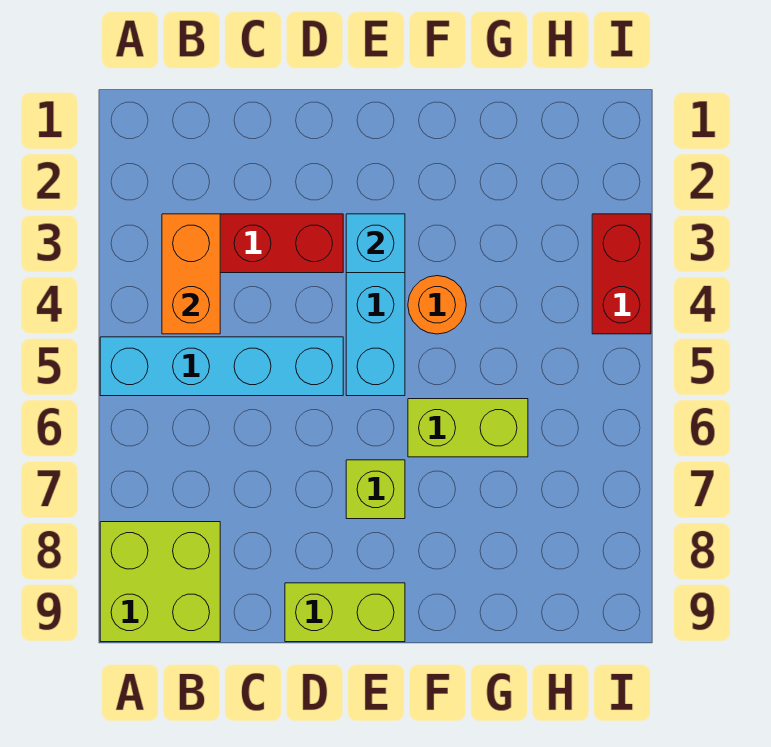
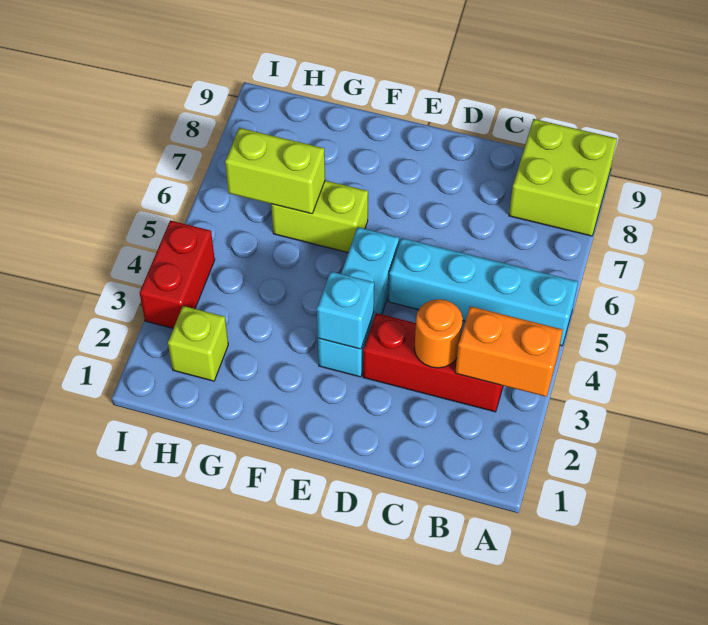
orange brick B3:B4 level 2 -> orange brick A3:B3 level 2
lime brick D9:E9 level 1 -> lime brick G6:H6 level 2
lime brick E7 level 1 -> lime brick H2 level 1
orange round brick F4 level 1 -> orange round brick C3 level 2

